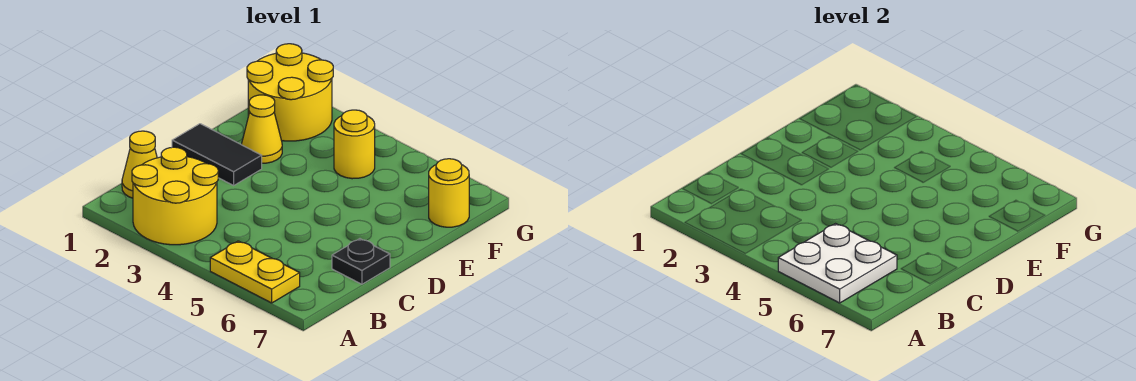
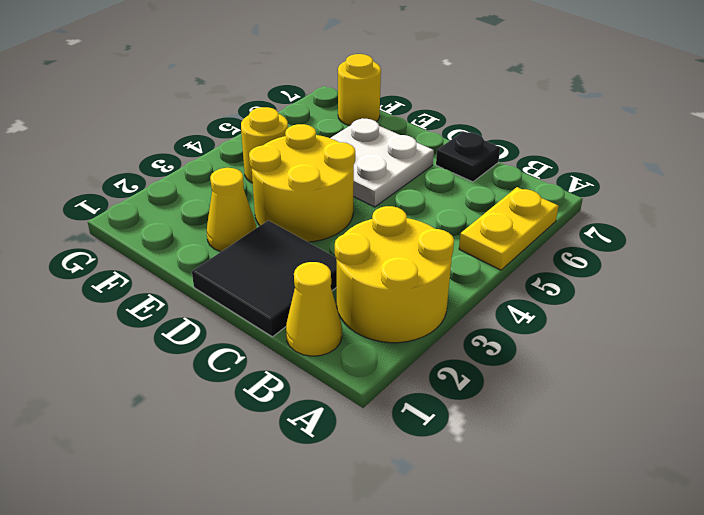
white plate A5:B6 level 2 -> white plate D5:E6 level 1
black tile D1:D2 level 1 -> black tile C1:D2 level 1
yellow round brick F1:G2 level 1 -> yellow round brick D3:E4 level 1

